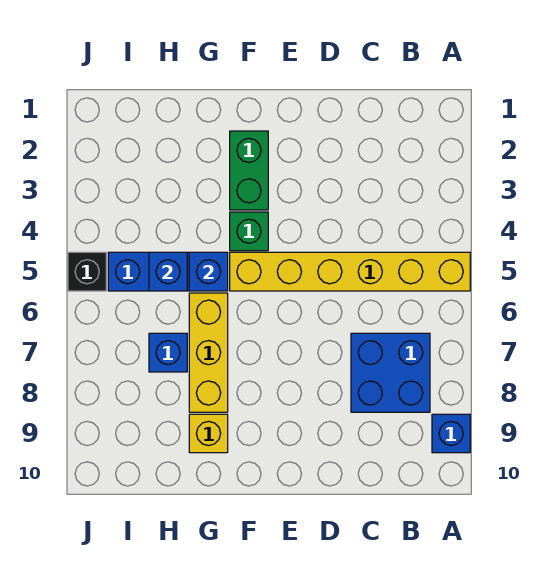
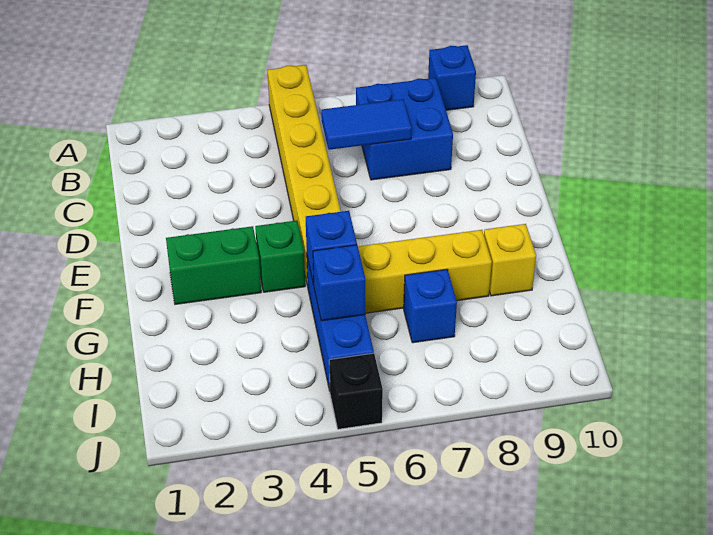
none -> blue tile C6:C7 level 2

